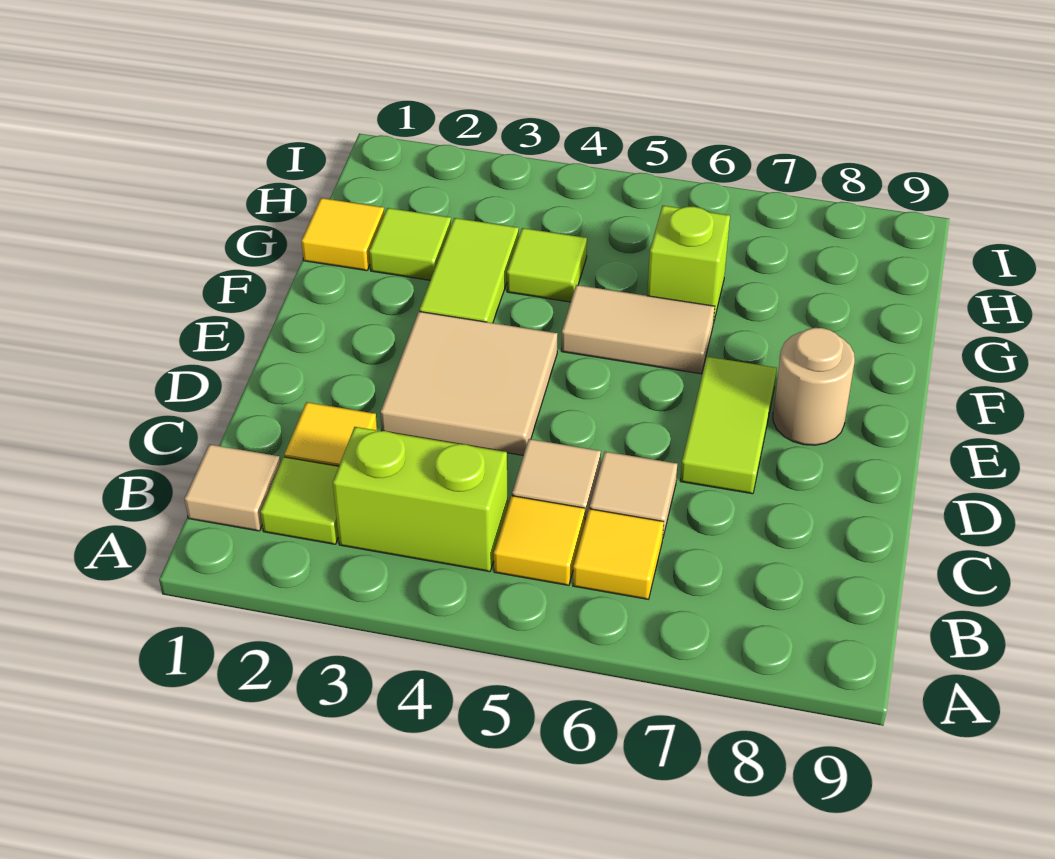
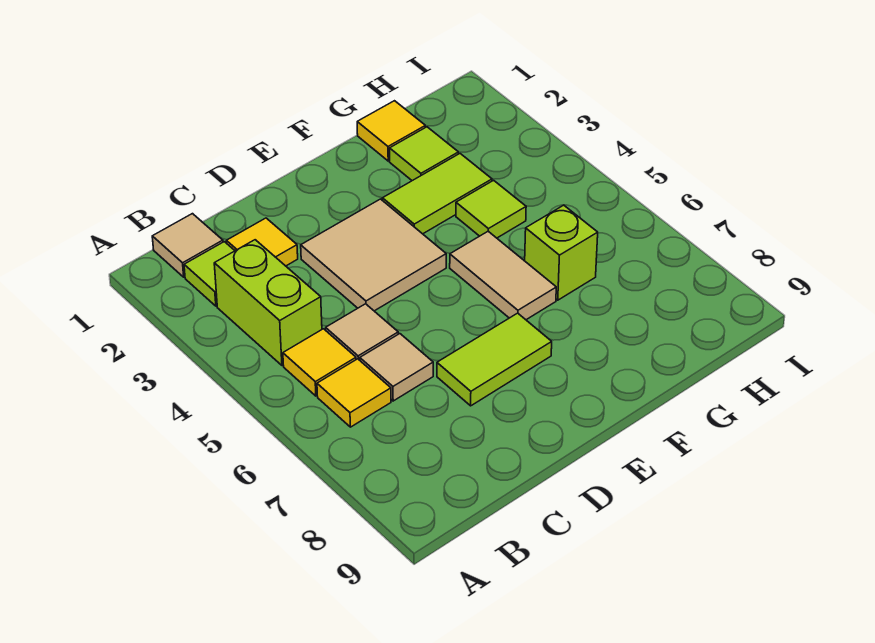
tan round brick E8 level 1 -> none

